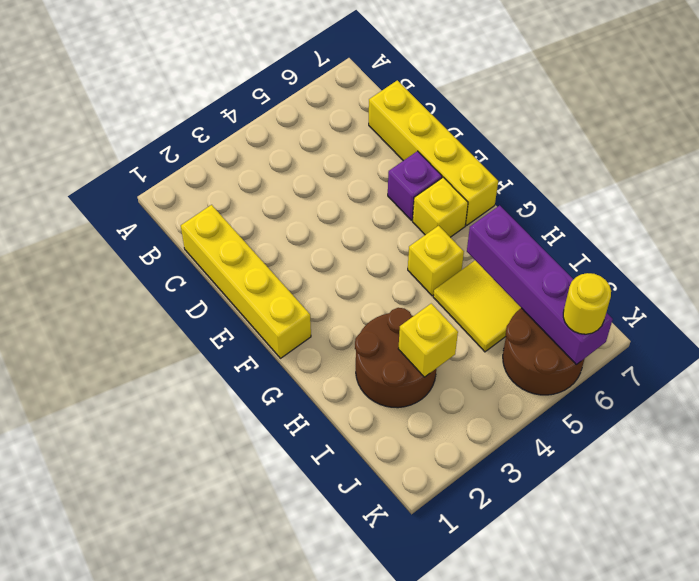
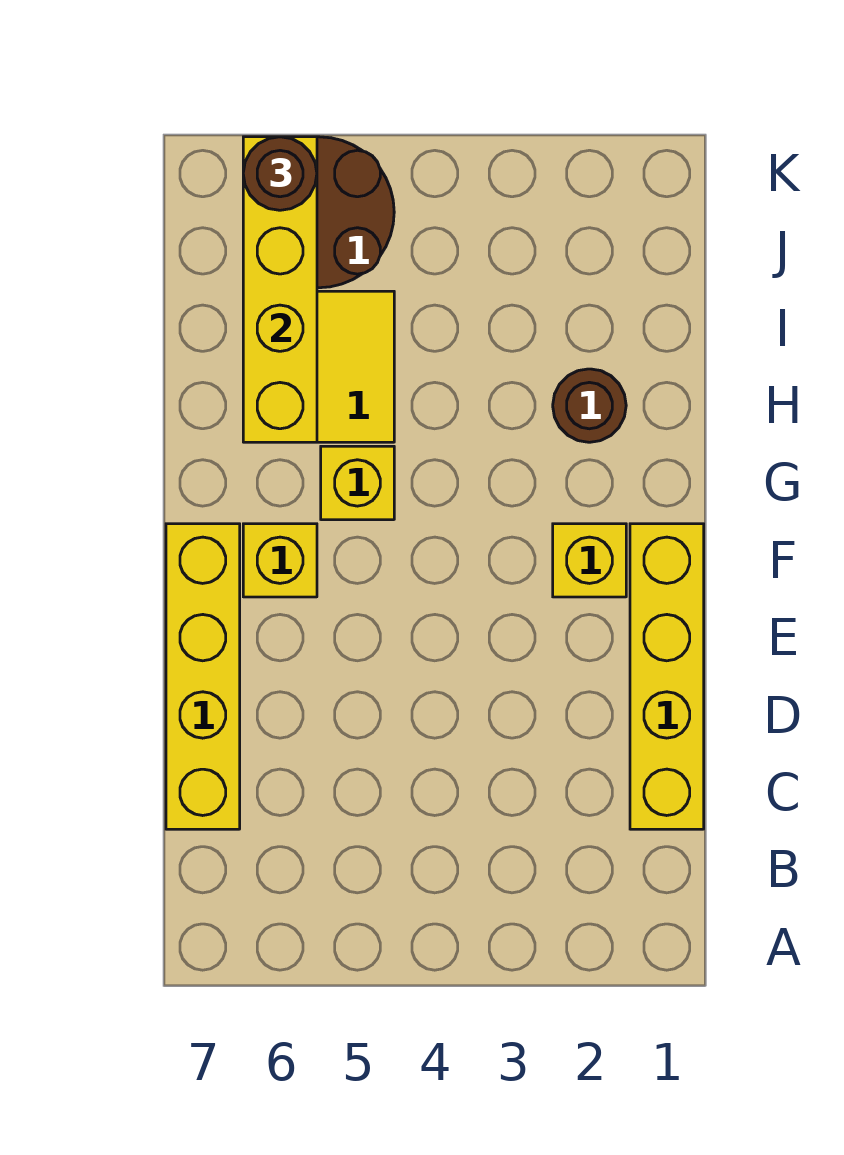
purple brick E6 level 1 -> none
brown round brick H2:I3 level 1 -> brown round brick H2 level 1
purple brick H6:K6 level 2 -> yellow brick H6:K6 level 2
yellow brick I3 level 2 -> yellow brick F2 level 1
yellow round brick K6 level 3 -> brown round brick K6 level 3

